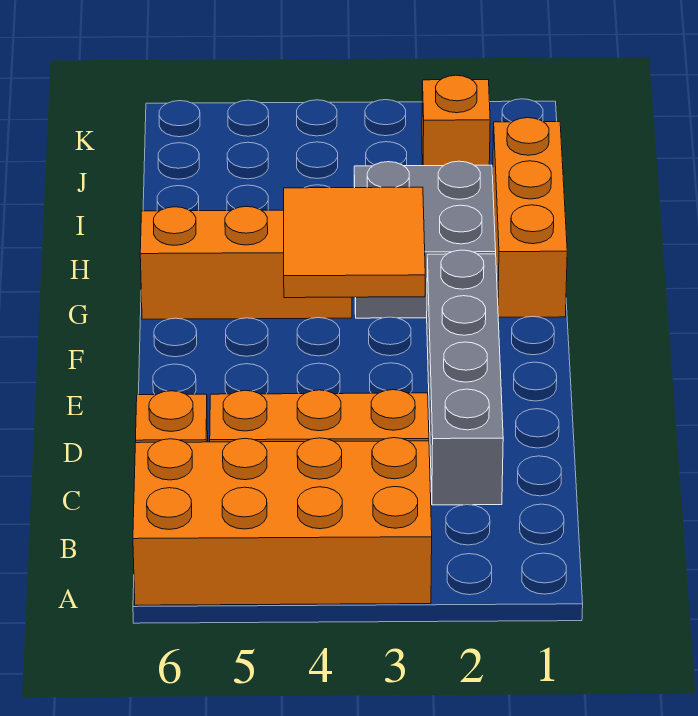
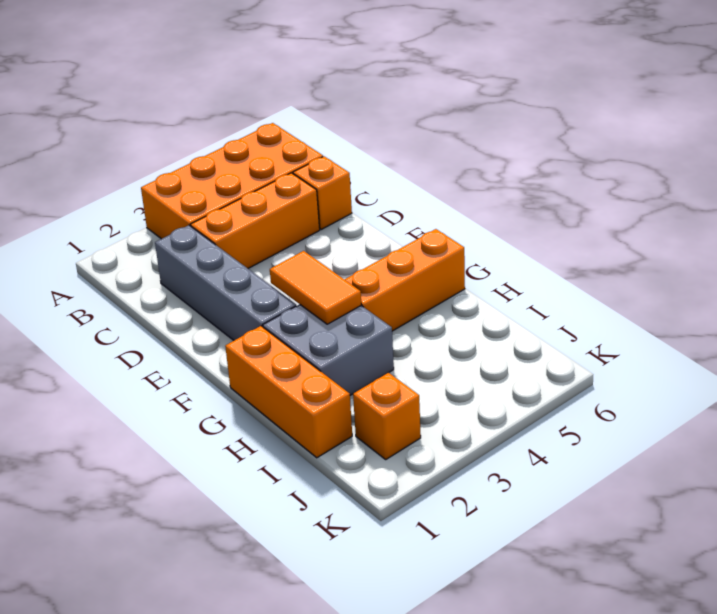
orange tile F3:G4 level 2 -> orange tile F3:G3 level 2

